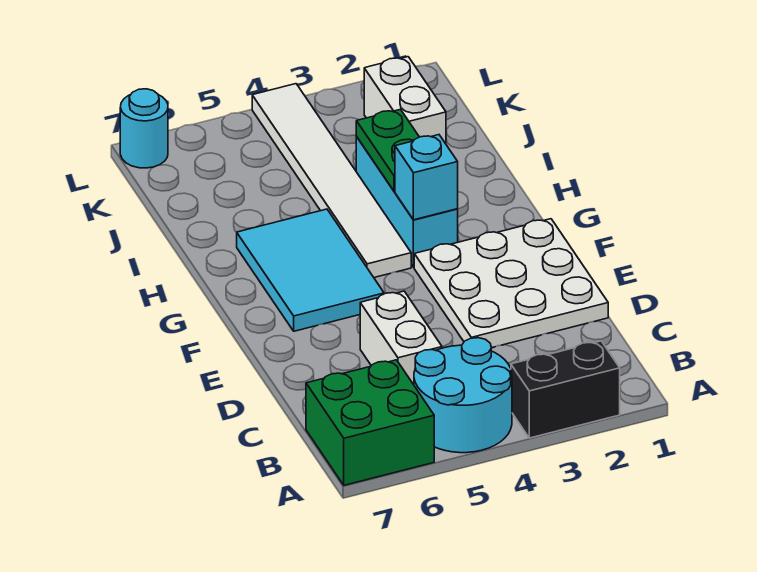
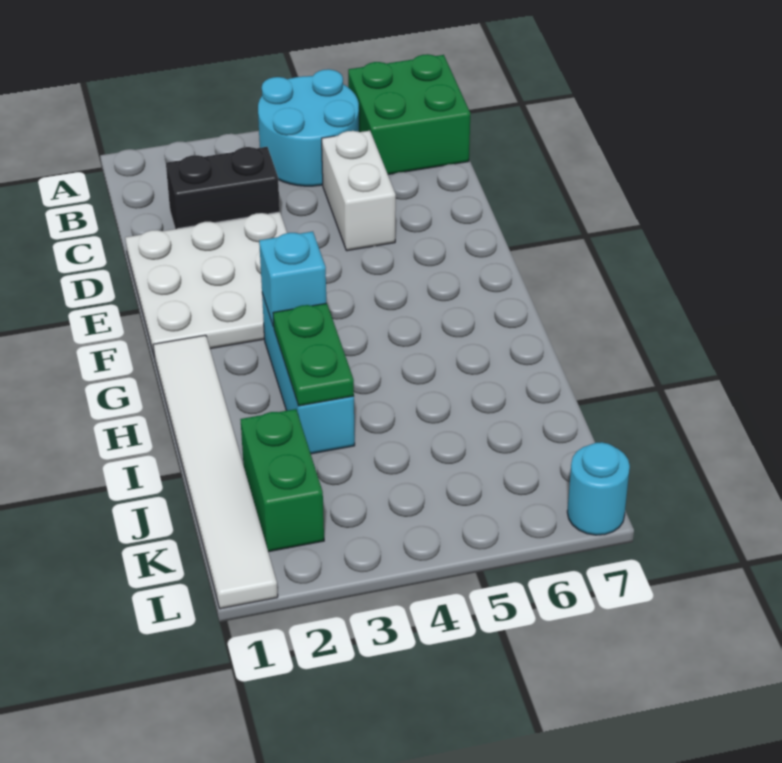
black brick A2:A3 level 1 -> black brick C2:C3 level 1
cyan tile F5:H6 level 1 -> none
white tile G4:L4 level 1 -> white tile G1:L1 level 1
white brick J2:K2 level 1 -> green brick J2:K2 level 1

